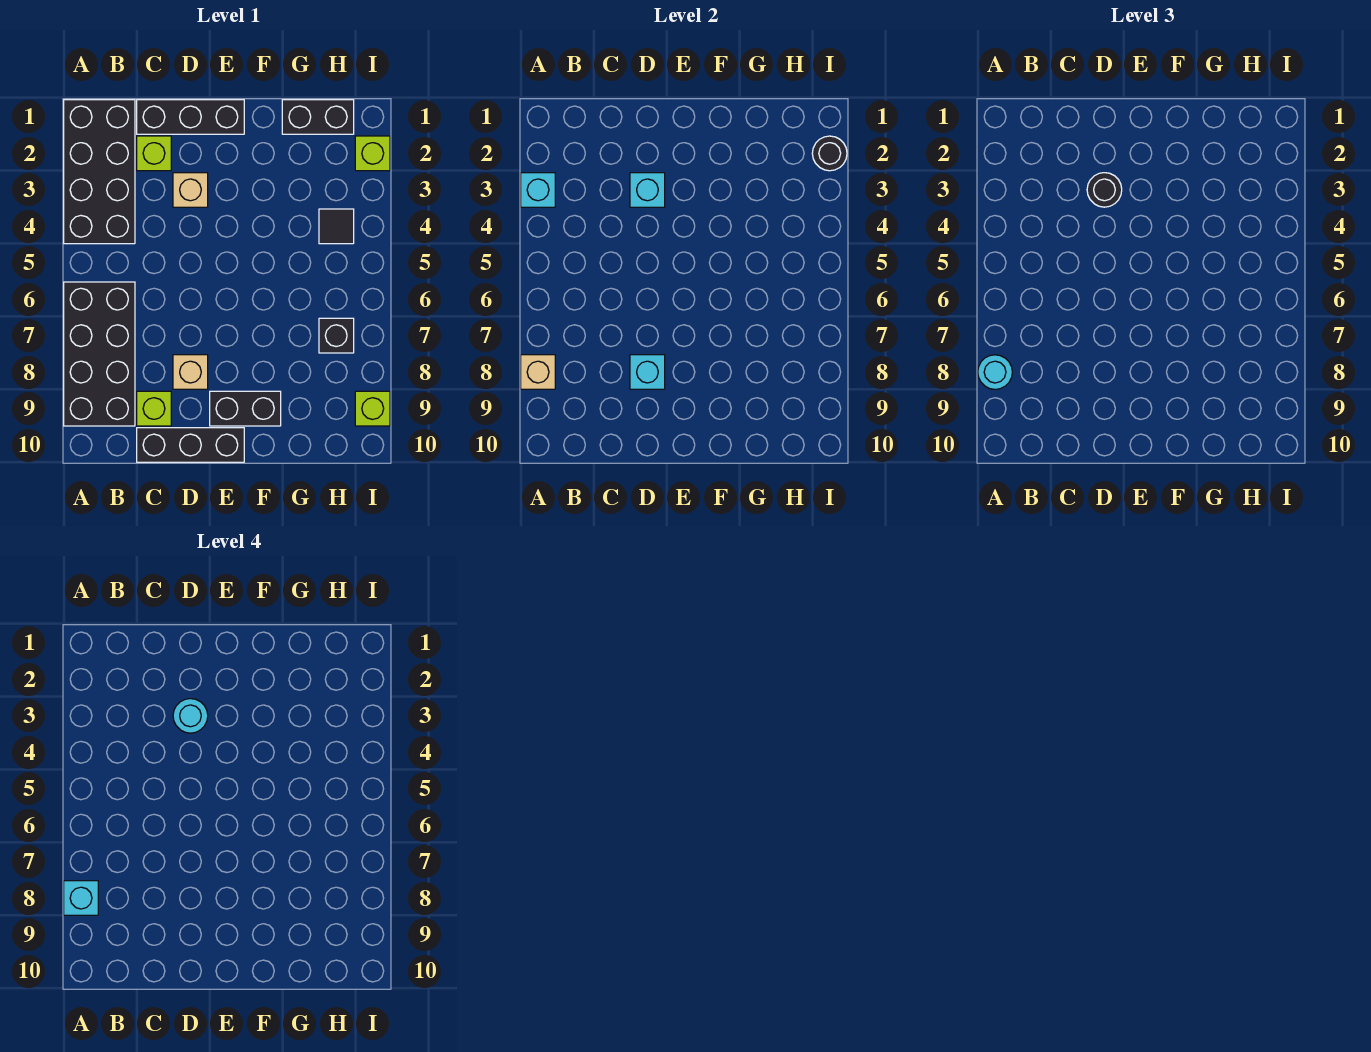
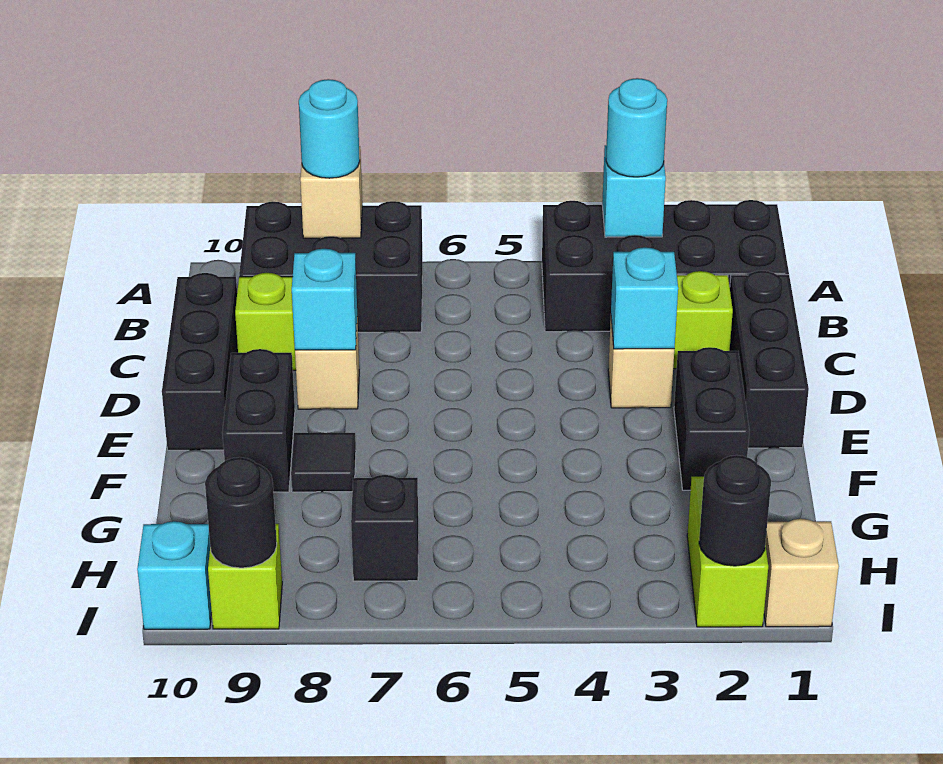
black brick A6:B9 level 1 -> black brick A7:B9 level 1
cyan brick A8 level 4 -> cyan brick I10 level 1
black round brick D3 level 3 -> black round brick I9 level 2
cyan round brick D3 level 4 -> cyan round brick A3 level 3
black brick G1:H1 level 1 -> black brick E2:F2 level 1
black tile H4 level 1 -> black tile F8 level 1
none -> tan brick I1 level 1
lime brick I2 level 1 -> lime brick H2:I2 level 1

